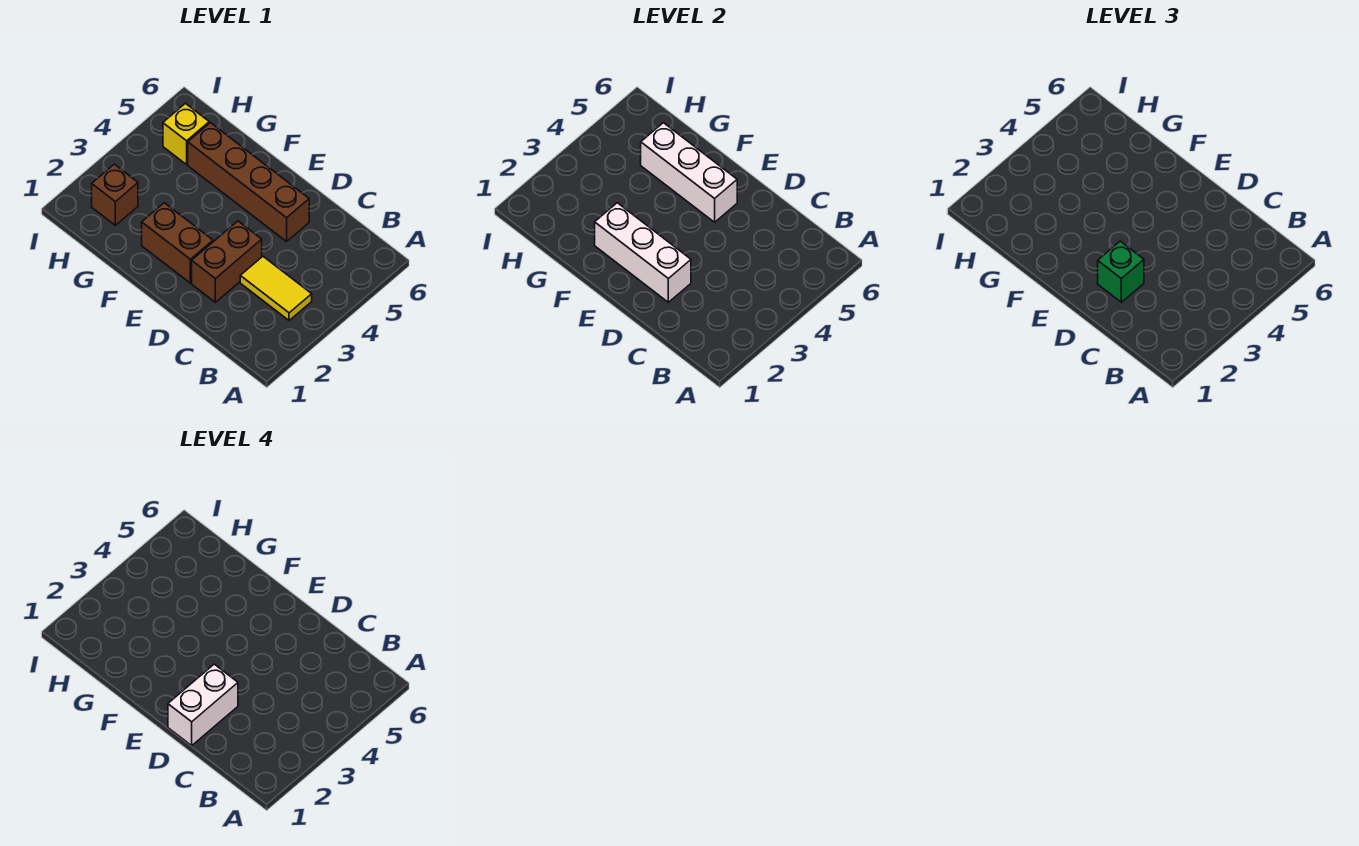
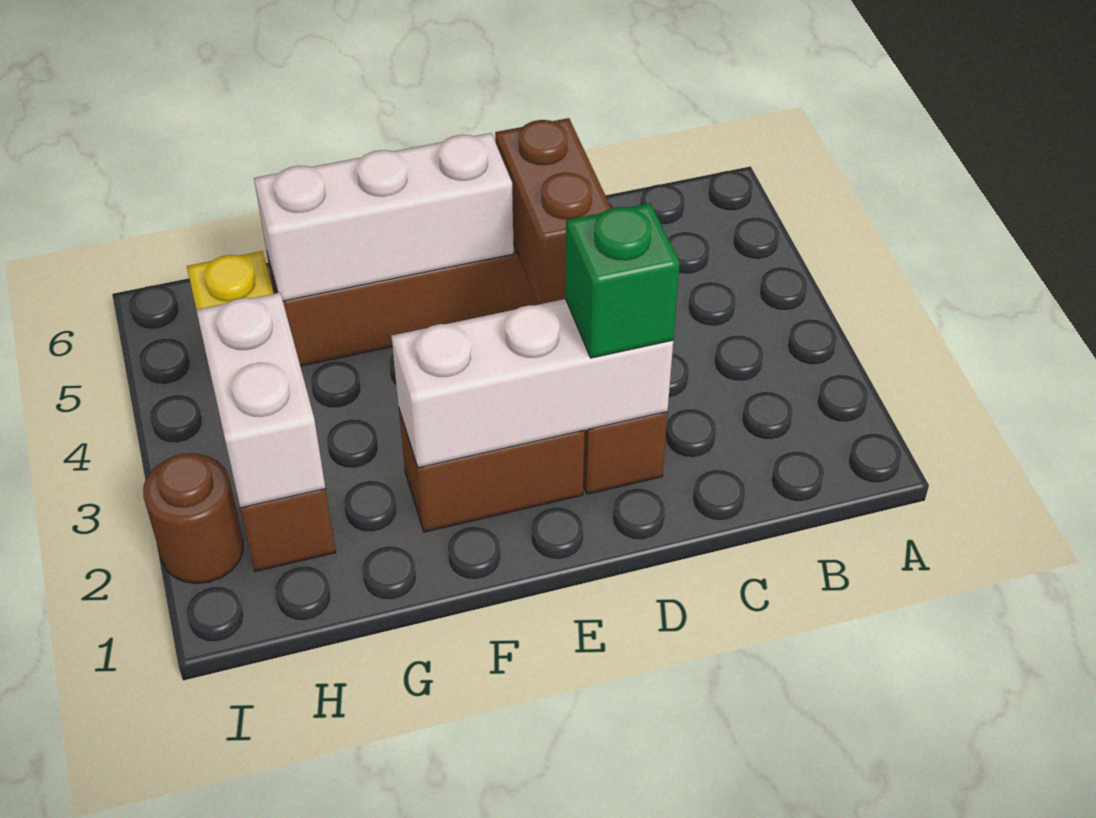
yellow tile B3:C3 level 1 -> none
white brick D1:D2 level 4 -> white brick H2:H3 level 2
none -> brown brick D4:D5 level 2
none -> brown round brick I2 level 1

